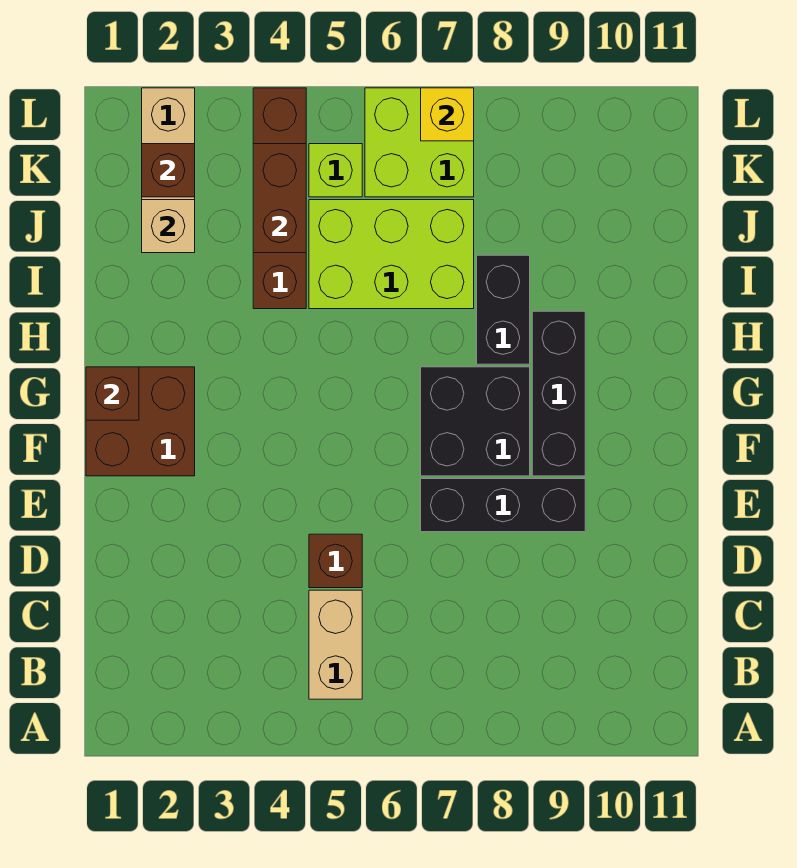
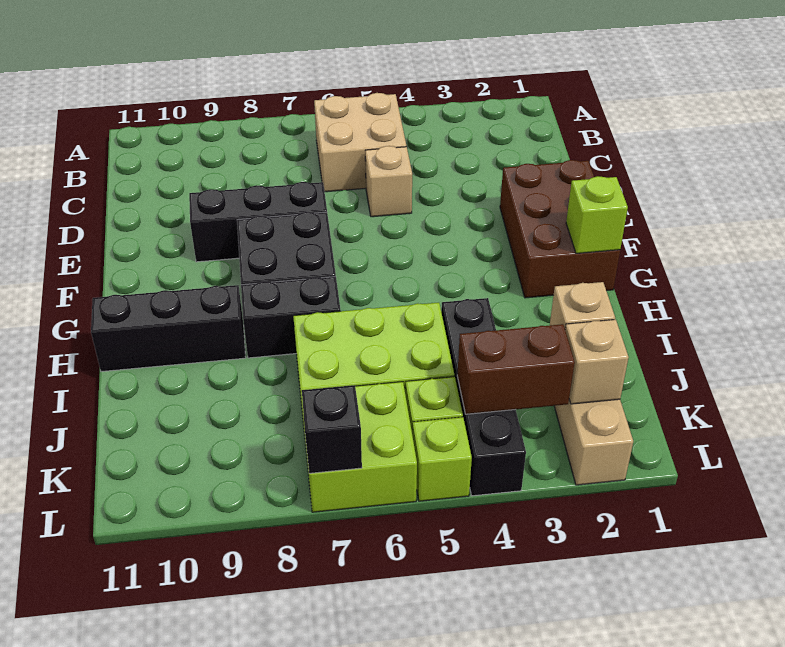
tan brick B5:C5 level 1 -> tan brick B5:C6 level 1
brown brick D5 level 1 -> tan brick D5 level 1
brown brick F1:G2 level 1 -> brown brick E1:G2 level 1
black brick F9:H9 level 1 -> black brick H9:H11 level 1
brown brick G1 level 2 -> lime brick G1 level 2
black brick H8:I8 level 1 -> black brick H7:H8 level 1
brown brick I4:L4 level 1 -> black brick I4:L4 level 1
brown brick J4:K4 level 2 -> brown brick K3:K4 level 2
brown brick K2 level 2 -> tan brick K2 level 2
none -> lime brick L5 level 1
yellow brick L7 level 2 -> black brick L7 level 2

